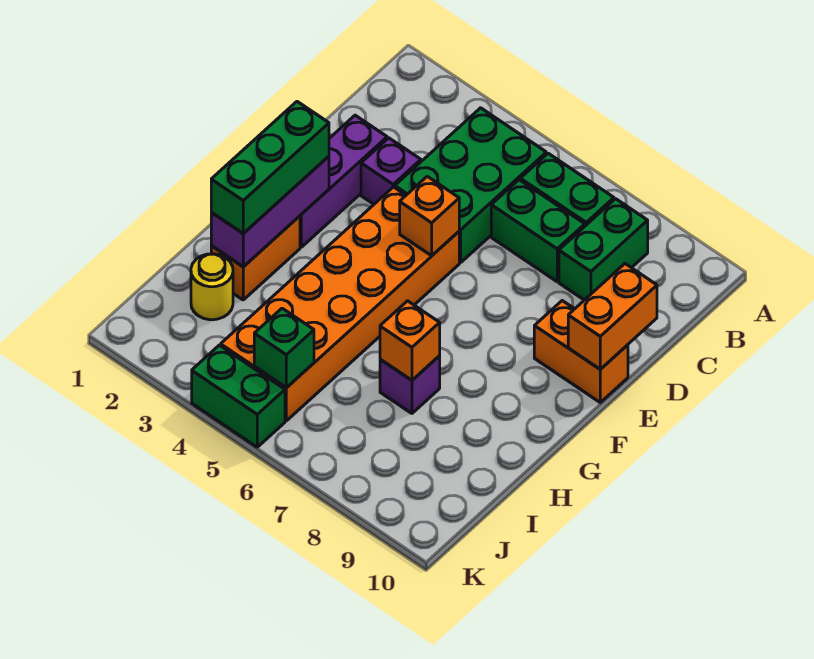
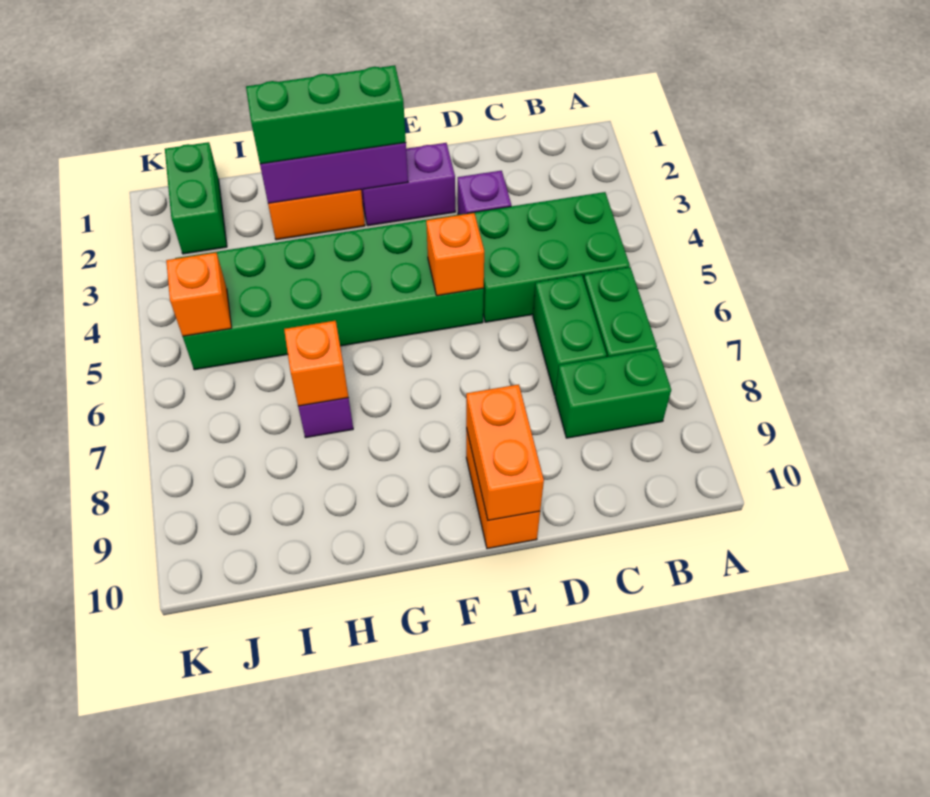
purple brick D2:F2 level 1 -> purple brick E2:F2 level 1
orange brick D10:E10 level 2 -> orange brick E9:E10 level 2
orange brick E4:J5 level 1 -> green brick E4:J5 level 1
yellow round brick I2 level 1 -> none
green brick J5 level 2 -> orange brick J5 level 2
green brick K4:K5 level 1 -> green brick J1:J2 level 1

